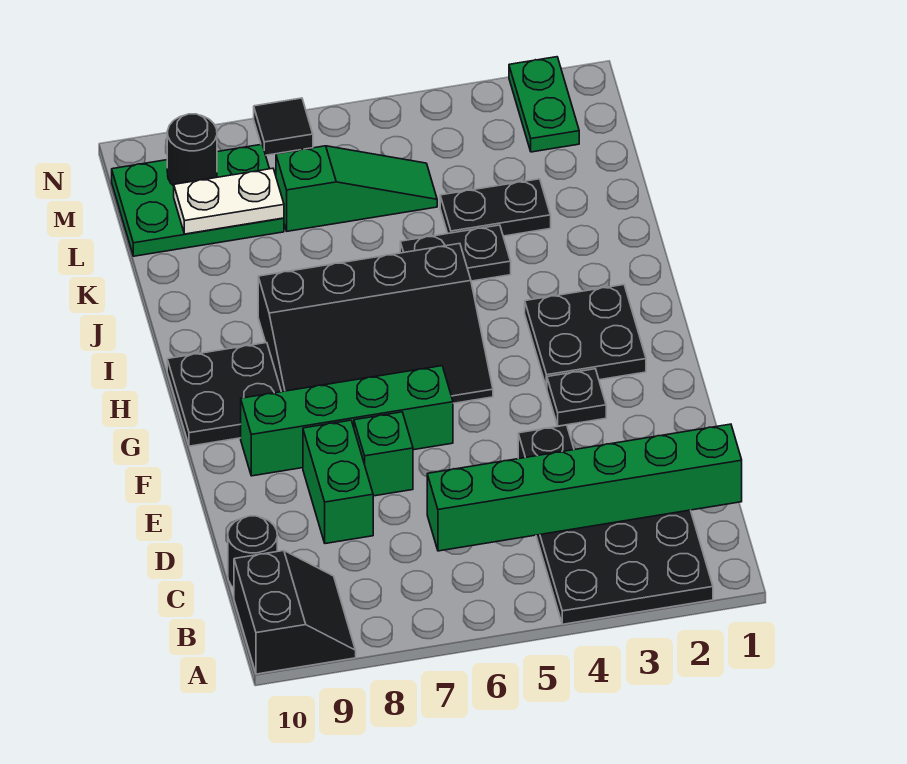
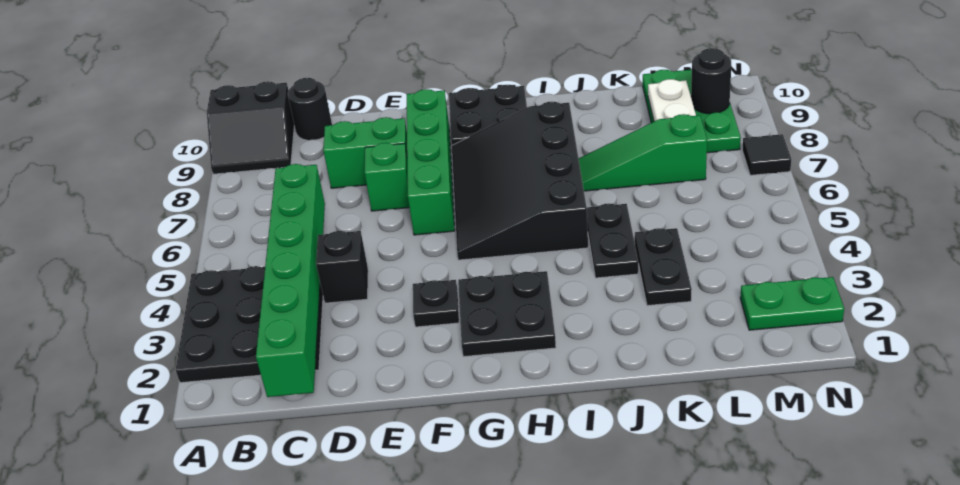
green slope L5:L7 level 1 top 7 -> green slope J7:L7 level 1 top L

